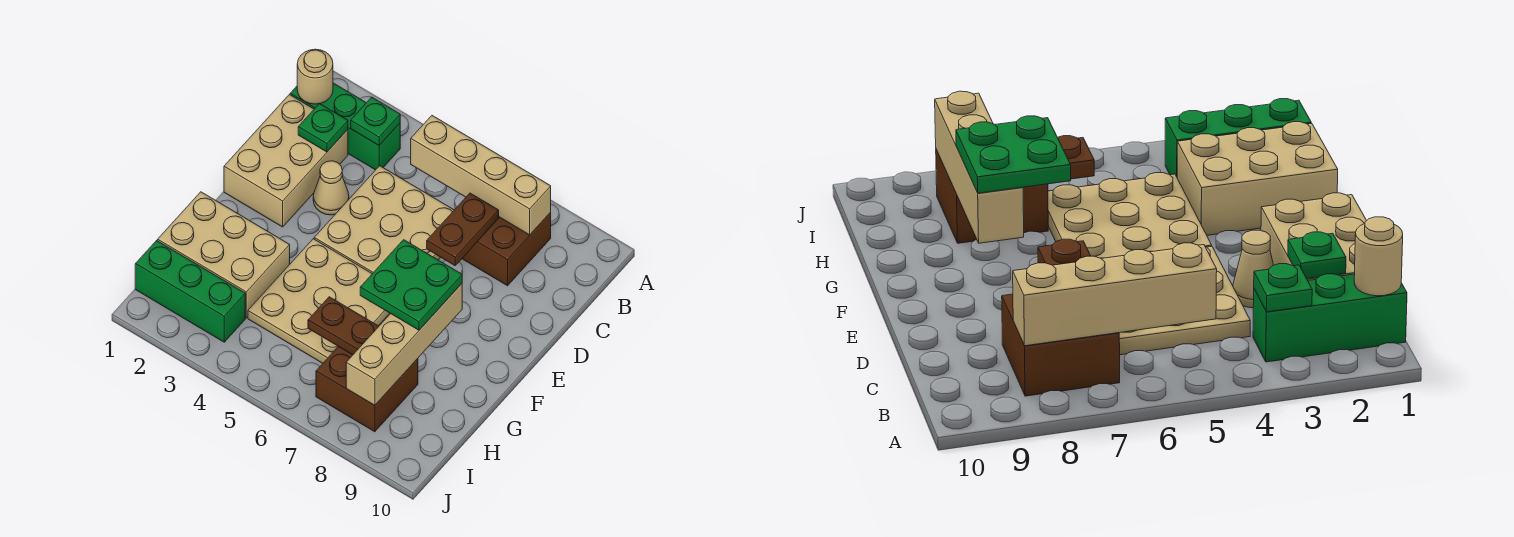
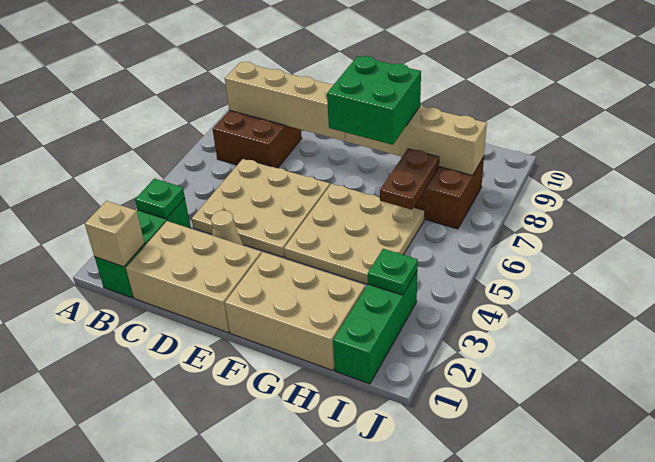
tan round brick B1 level 2 -> tan brick B1 level 2
tan brick B5:B8 level 2 -> tan brick B8:E8 level 2
green plate C2 level 2 -> green plate I3 level 2
brown plate C7:D7 level 2 -> none
green plate F7:G8 level 3 -> green brick F7:G8 level 3
tan brick G1:H3 level 1 -> tan brick F1:H2 level 1

